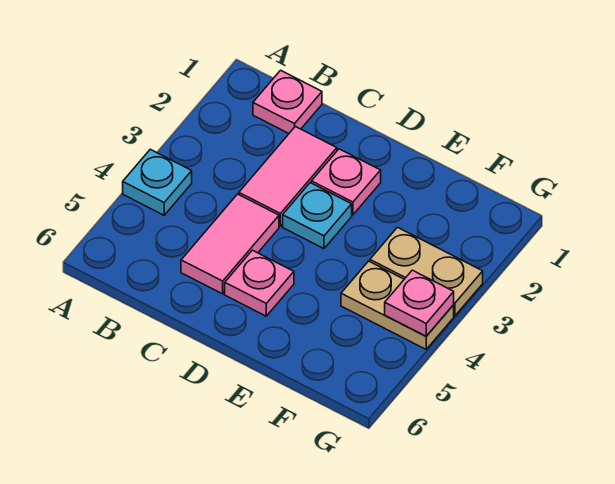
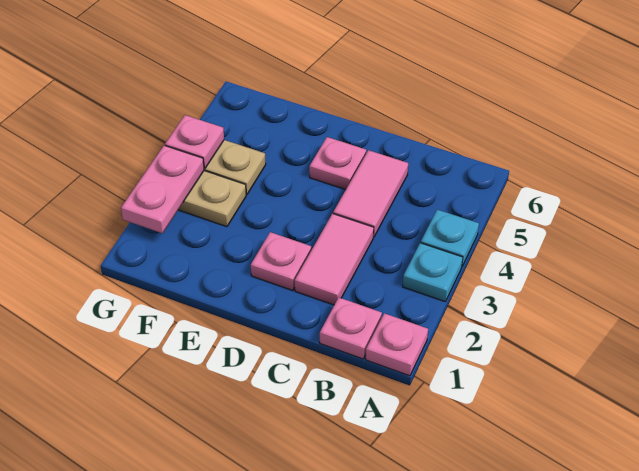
none -> pink plate A1 level 1
cyan plate D3 level 1 -> cyan plate A3 level 1
none -> pink plate G2:G3 level 2

